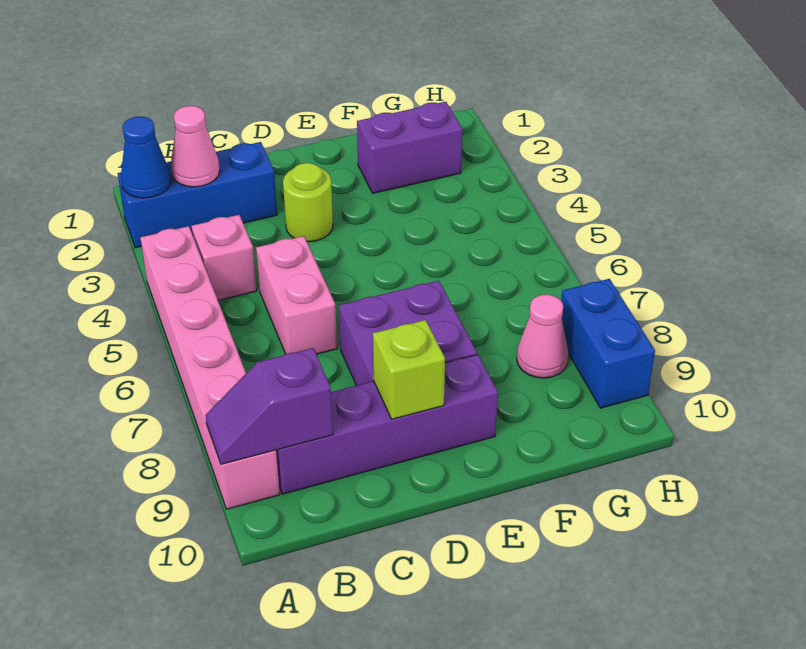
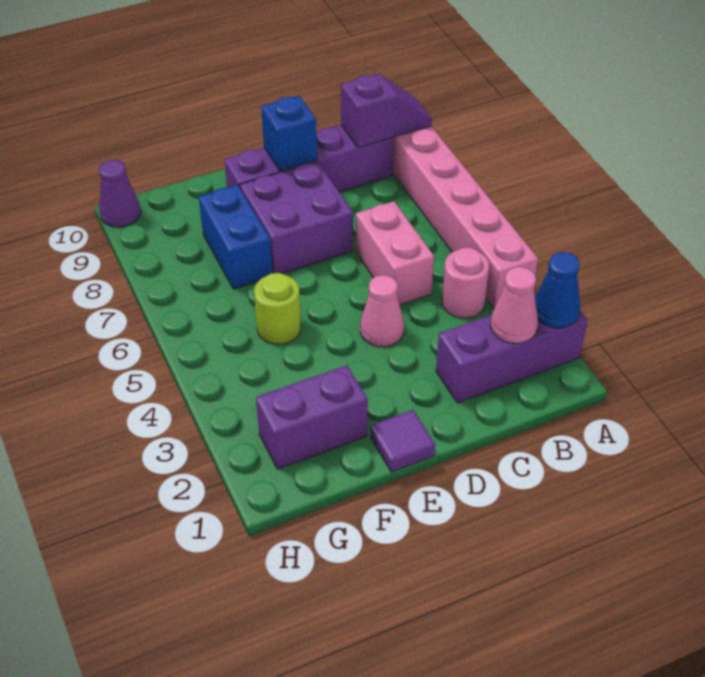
blue brick A2:C2 level 1 -> purple brick A2:C2 level 1
pink brick B4 level 1 -> pink round brick B4 level 1
lime round brick D3 level 1 -> lime round brick F5 level 1
lime brick D9 level 2 -> blue brick D9 level 2
none -> purple tile E1 level 1
pink cone G8 level 1 -> pink cone D4 level 1
blue brick H8:H9 level 1 -> blue brick F7:F8 level 1
none -> purple cone H10 level 1

